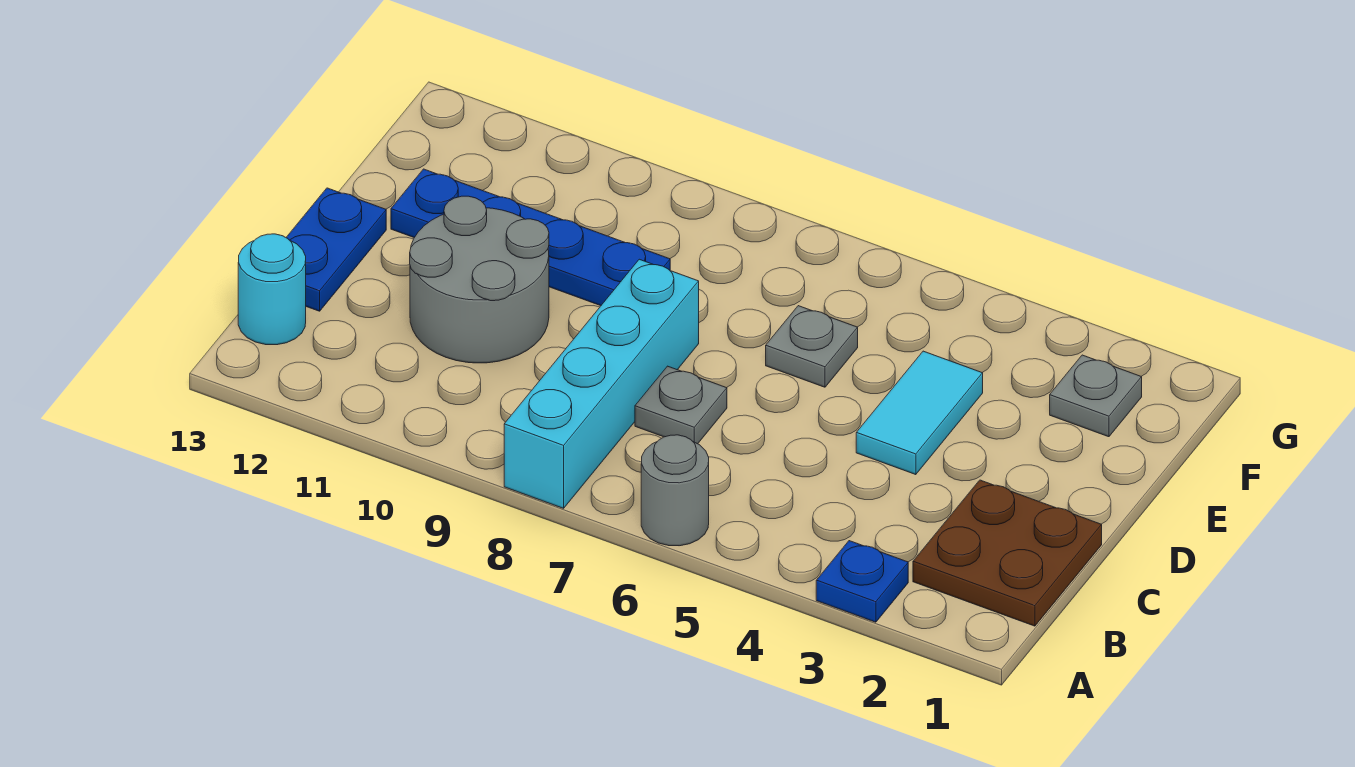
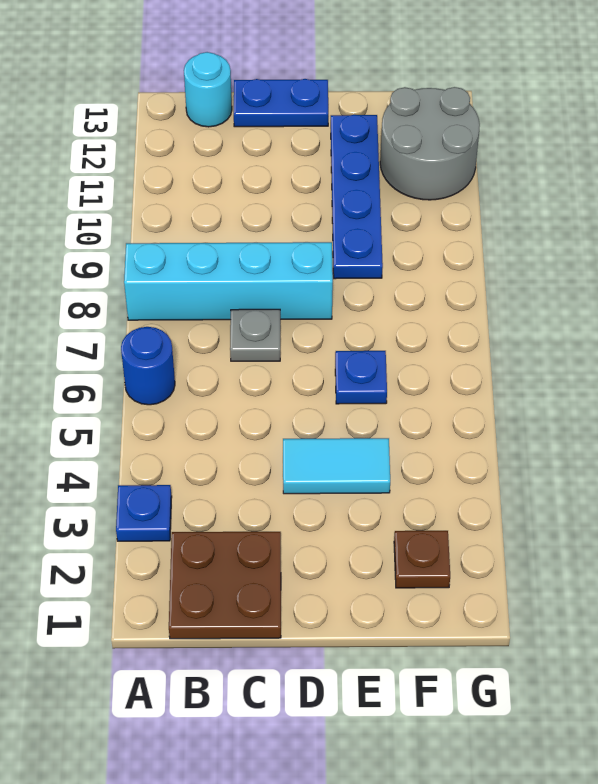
grey round brick A6 level 1 -> blue round brick A6 level 1
grey round brick C10:D11 level 1 -> grey round brick F11:G12 level 1
grey plate E6 level 1 -> blue plate E6 level 1
grey plate F2 level 1 -> brown plate F2 level 1

